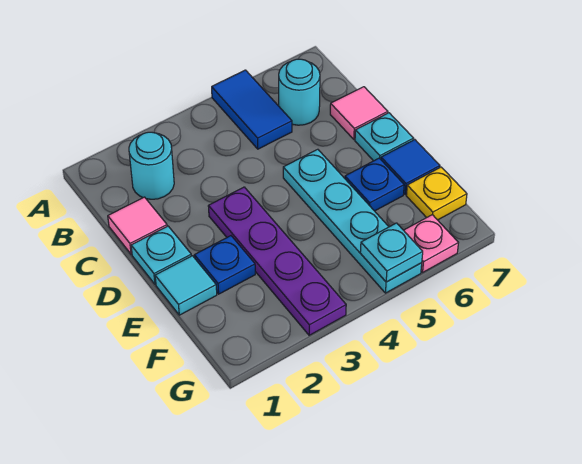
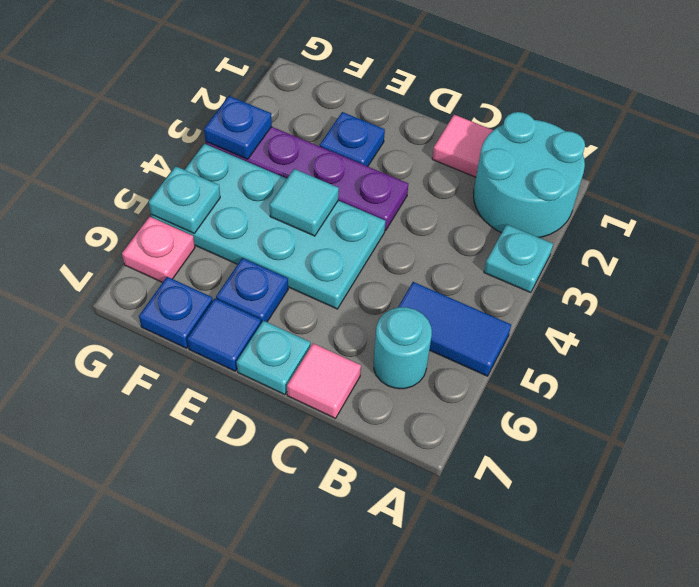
cyan round brick B2 level 1 -> cyan round brick A1:B2 level 1
cyan plate D1 level 1 -> cyan plate A3 level 1
cyan plate D5:G5 level 1 -> cyan plate D4:G5 level 1
cyan tile E1 level 1 -> cyan tile E4 level 2
yellow plate F7 level 1 -> blue plate F7 level 1
none -> blue plate G3 level 2

